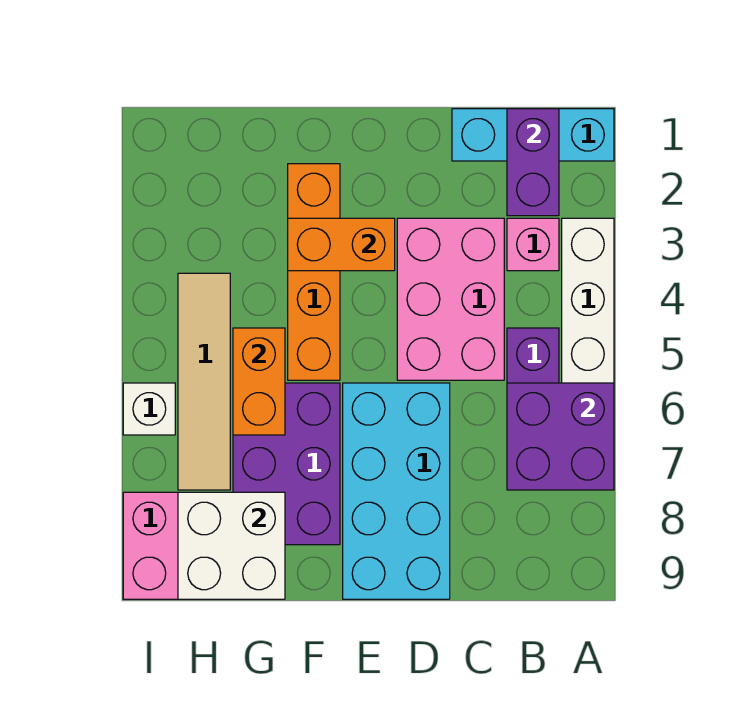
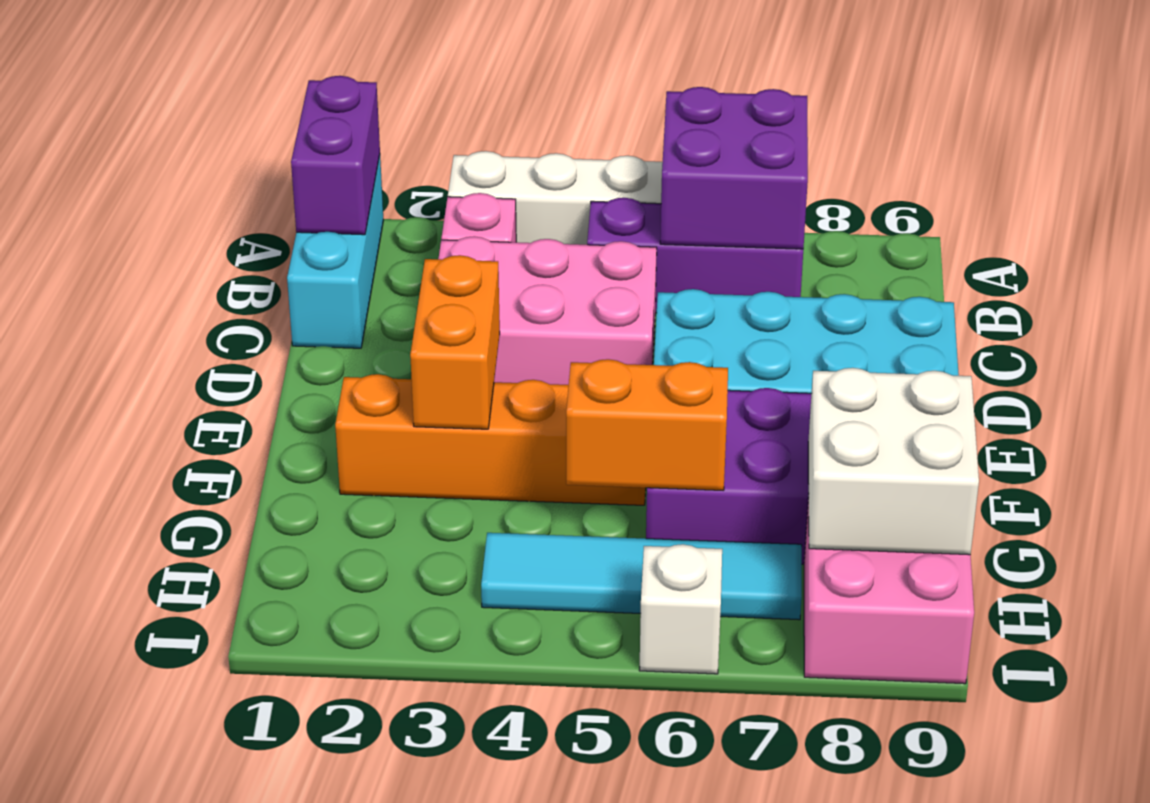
purple brick B1:B2 level 2 -> purple brick A1:B1 level 2
tan tile H4:H7 level 1 -> cyan tile H4:H7 level 1

